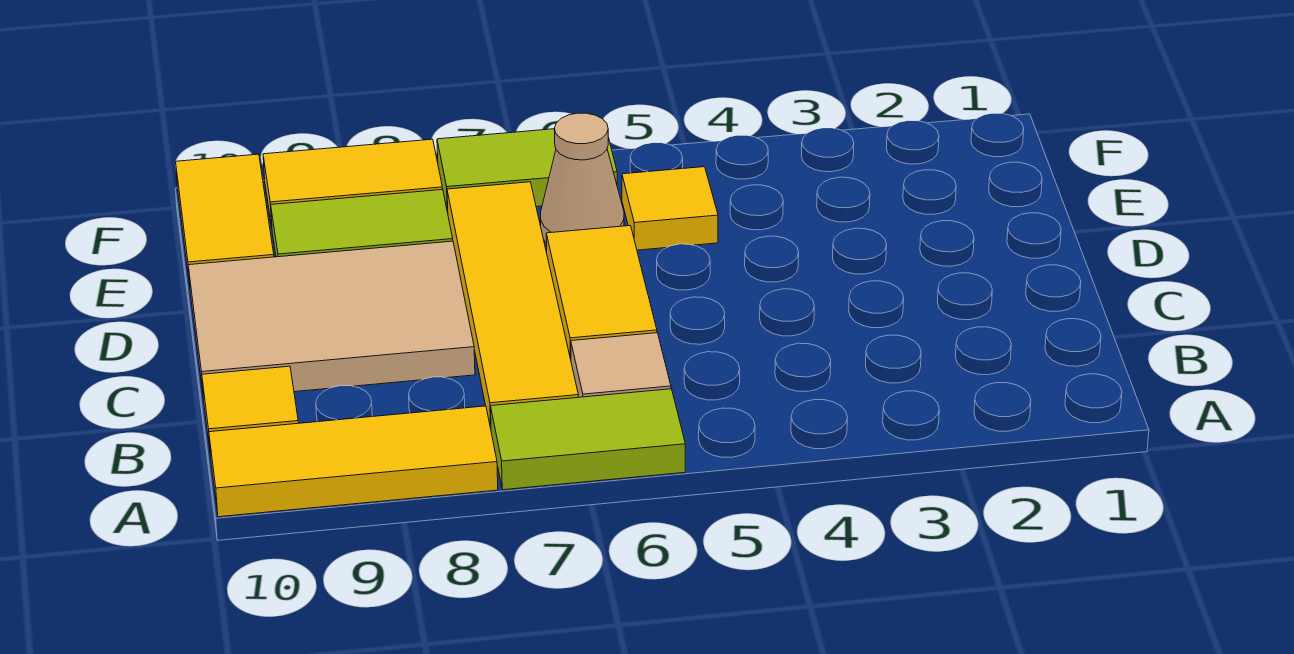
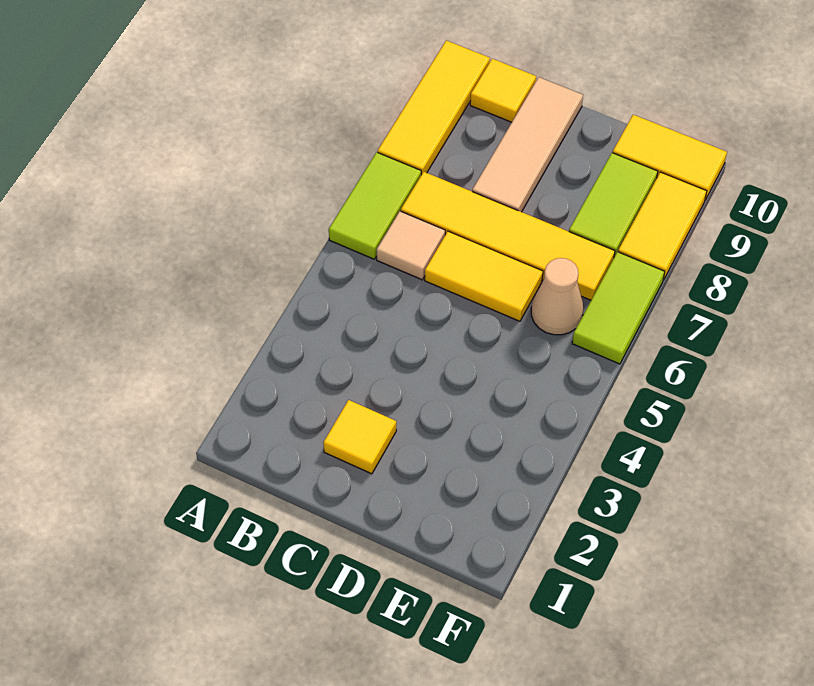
tan tile C8:D10 level 1 -> tan tile C8:C10 level 1
yellow tile E5 level 1 -> yellow tile C2 level 1

